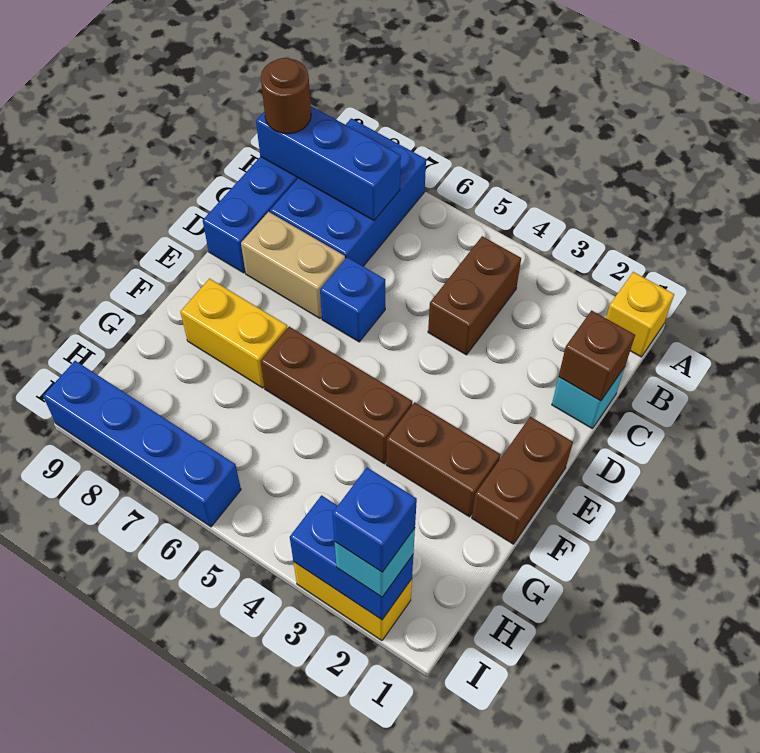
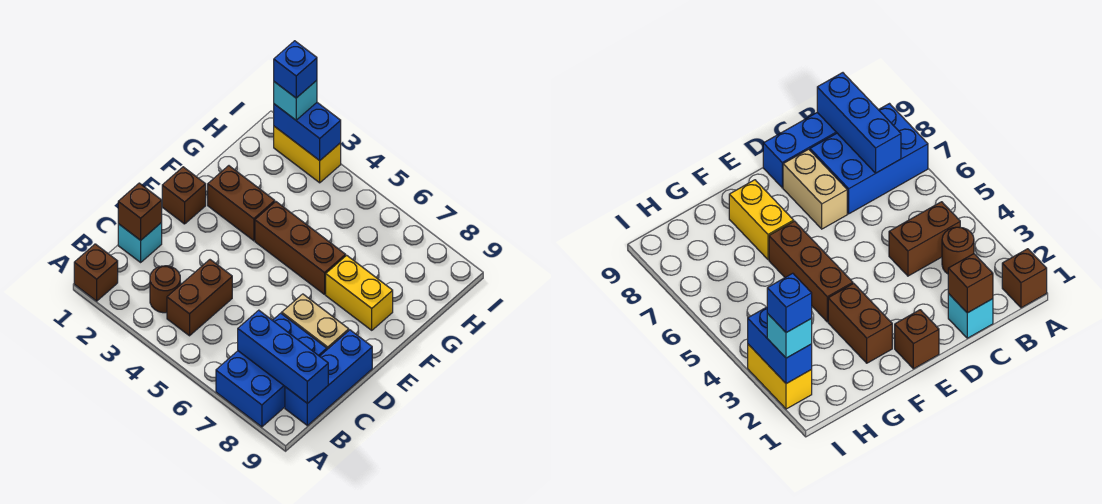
yellow brick A1 level 1 -> brown brick A1 level 1
brown round brick B9 level 3 -> brown round brick B3 level 1
blue brick D6 level 1 -> none
brown brick E1:F1 level 1 -> brown brick E1 level 1
blue brick I6:I9 level 1 -> none

